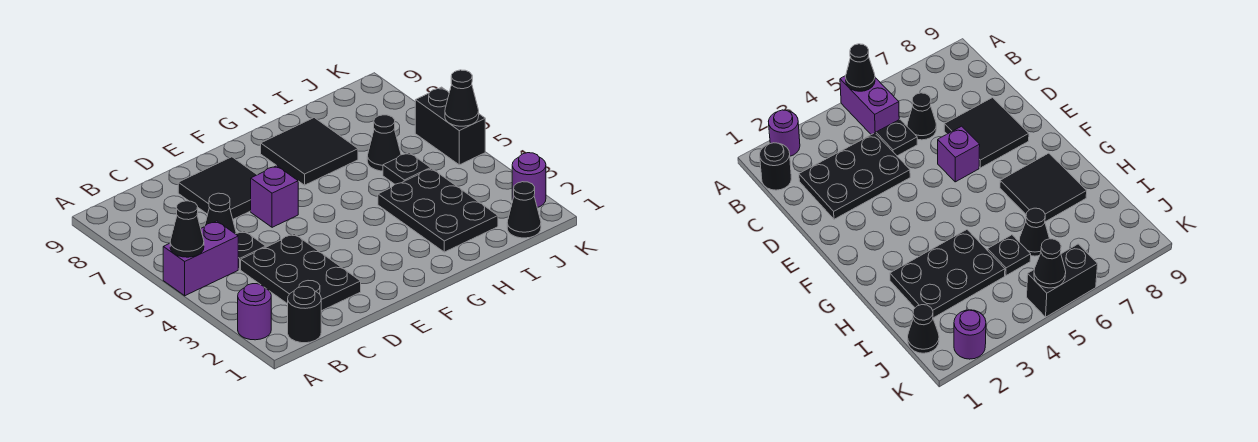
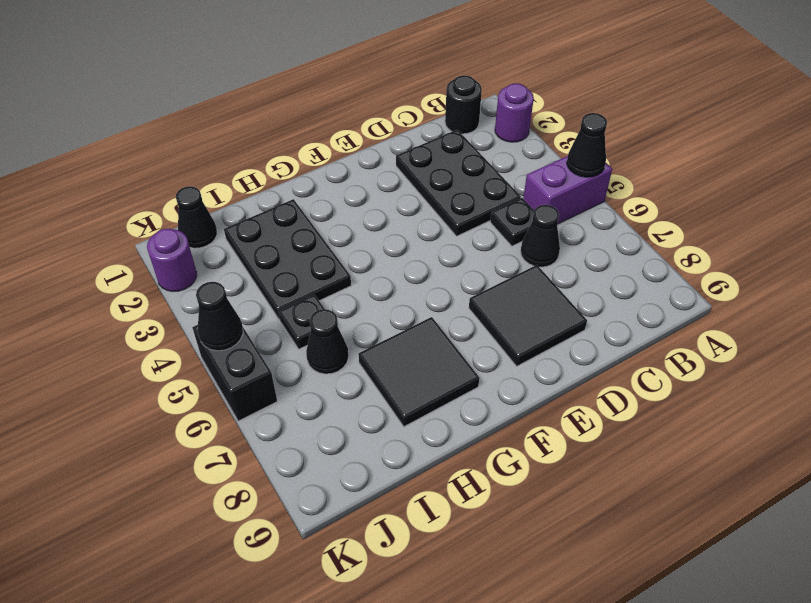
purple brick E6 level 1 -> none

